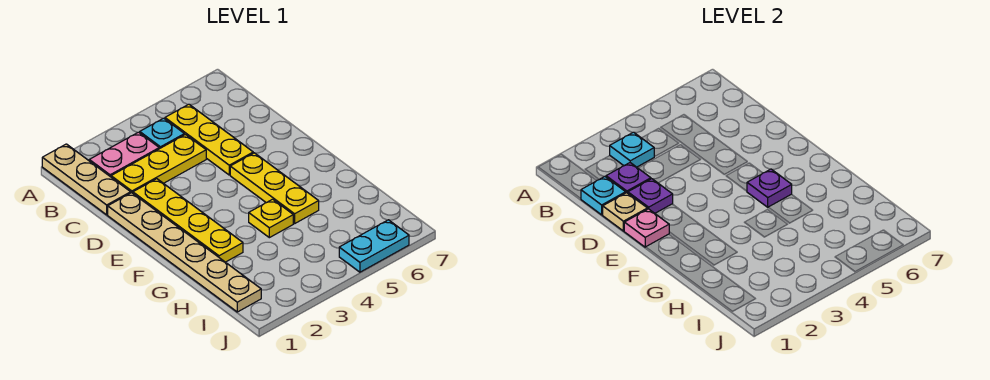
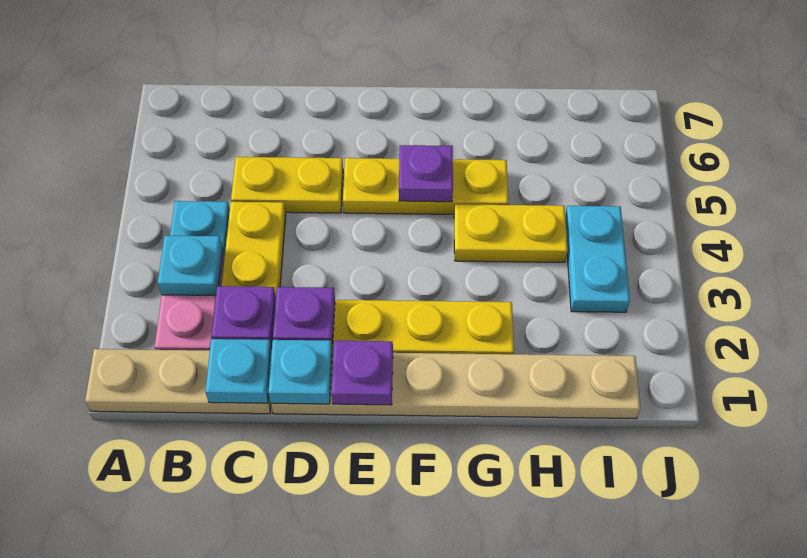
yellow plate B5:D5 level 1 -> yellow plate C5:D5 level 1
tan plate D1 level 2 -> cyan plate D1 level 2
pink plate E1 level 2 -> purple plate E1 level 2
yellow plate G4 level 1 -> yellow plate G4:H4 level 1
cyan plate J5:J6 level 1 -> cyan plate I3:I4 level 1

